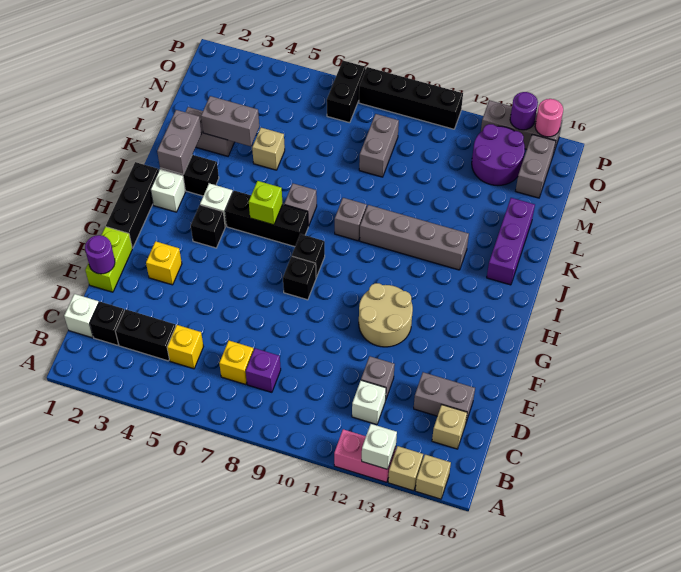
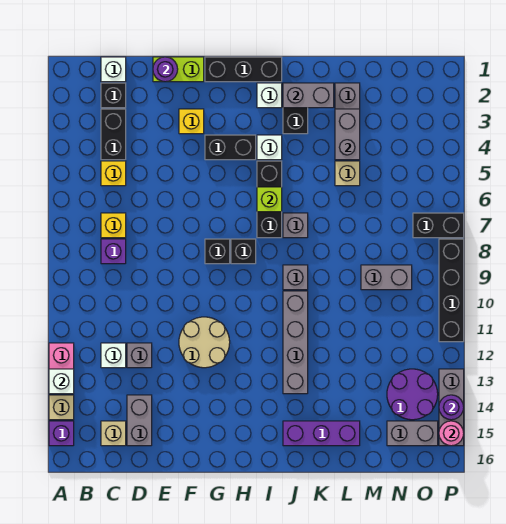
tan brick A15 level 1 -> purple brick A15 level 1
black brick H4 level 1 -> black brick G4:H4 level 1

